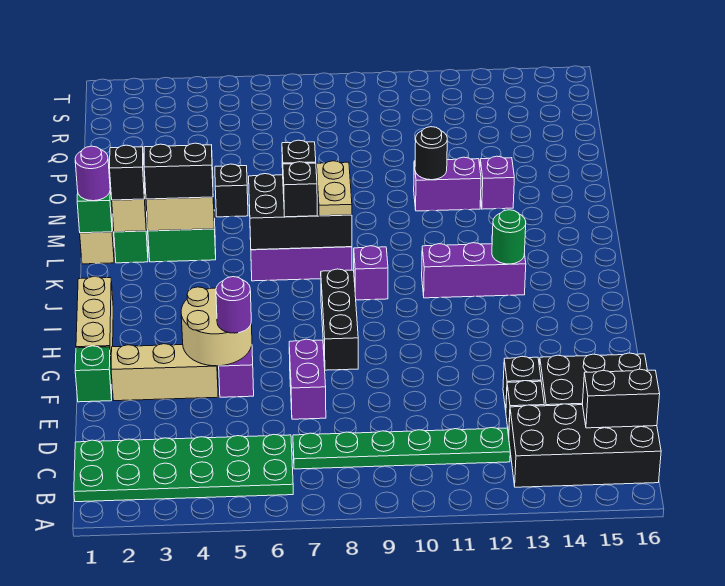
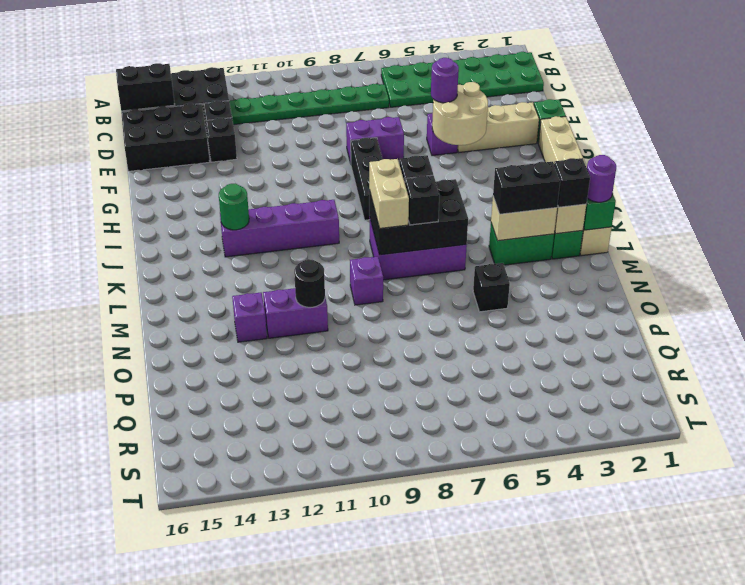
purple brick E7:F7 level 1 -> purple brick F7:F8 level 1
purple brick J9 level 1 -> purple brick M9 level 1
purple brick J11:J13 level 1 -> purple brick J10:J13 level 1
tan plate K8:L8 level 3 -> tan brick K8:L8 level 3

